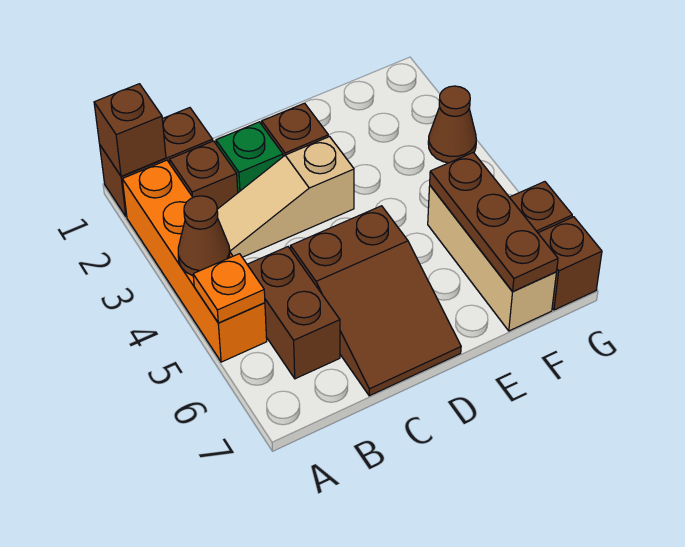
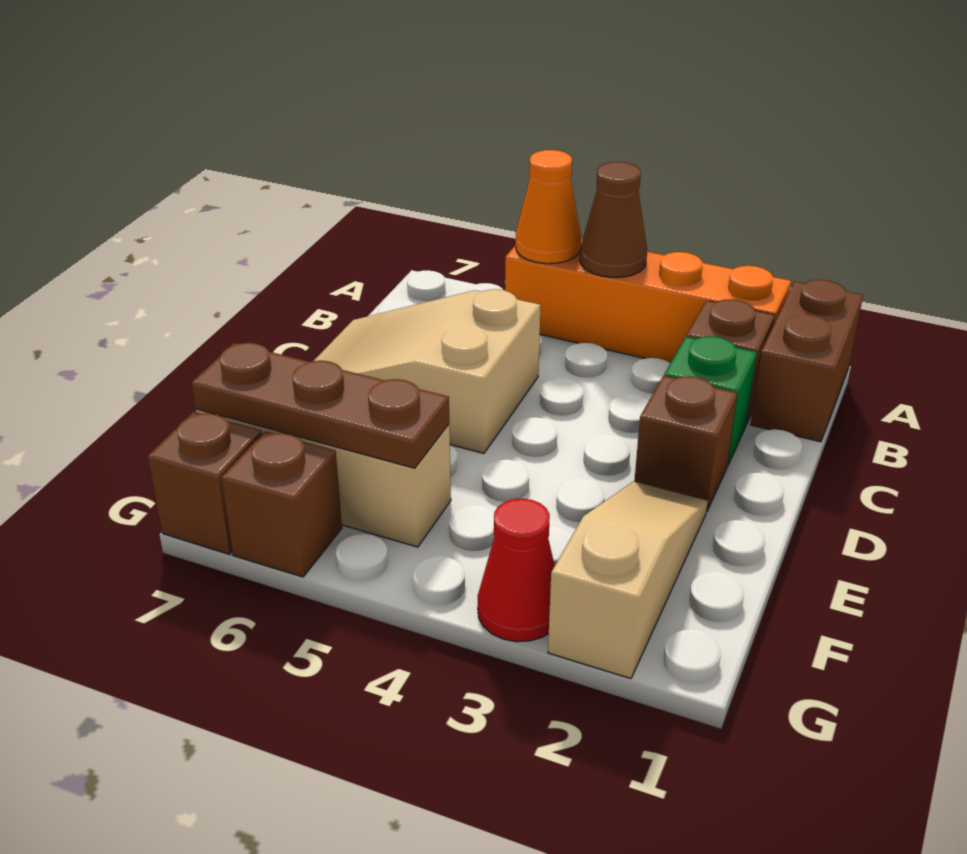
brown brick A1 level 2 -> none
orange plate A5 level 2 -> orange cone A5 level 2
tan slope B3:D3 level 1 top D -> tan slope E2:G2 level 1 top G
brown brick B5:B6 level 1 -> none
brown slope C5:D7 level 1 top 5 -> tan slope C5:D7 level 1 top 5
brown cone G3 level 1 -> red cone G3 level 1

